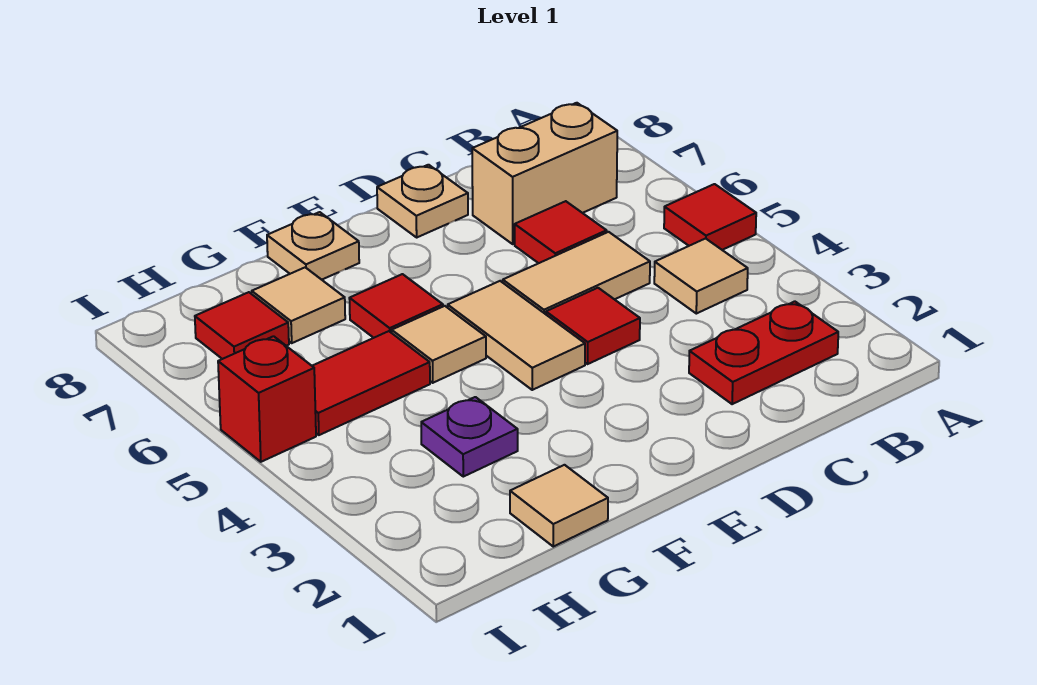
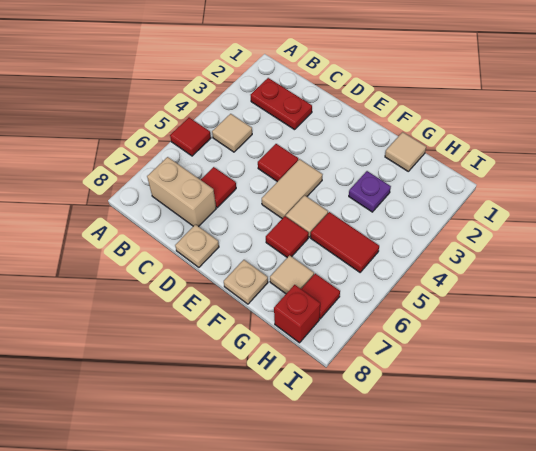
tan tile C5:D5 level 1 -> none
red brick I5 level 1 -> red brick H8 level 1

